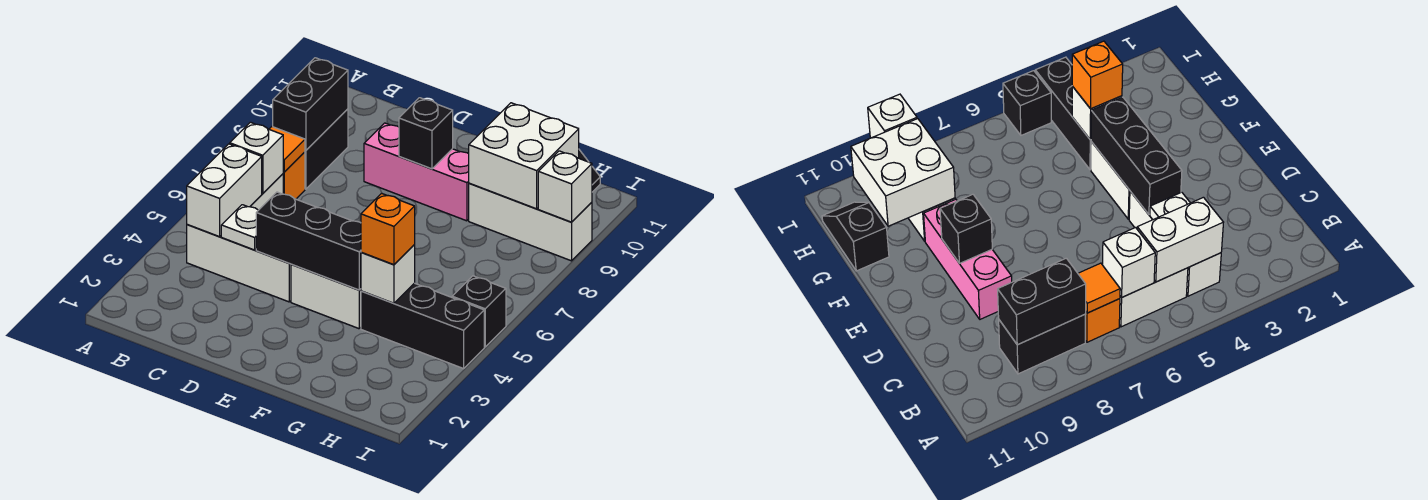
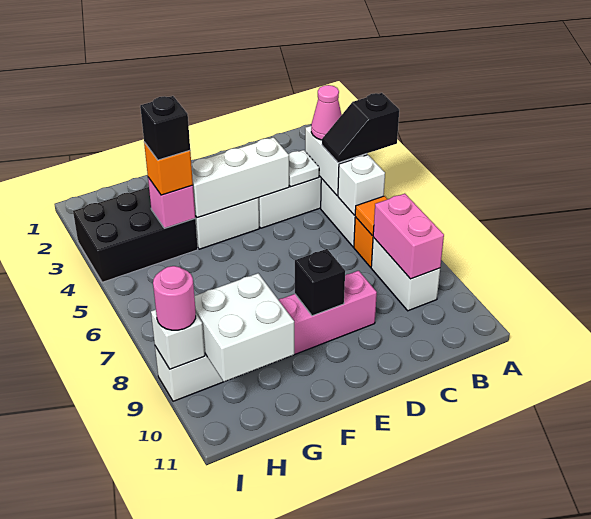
none -> pink cone B4 level 3
black brick B8:B9 level 1 -> white brick B8:B9 level 1
black brick B8:B9 level 2 -> pink brick B8:B9 level 2
black brick D4:F4 level 2 -> white brick D4:F4 level 2
black brick G4:I4 level 1 -> black brick G3:I4 level 1
white brick G4 level 2 -> pink brick G4 level 2
black slope G11:H11 level 1 top G -> black slope A5:B5 level 3 top A
black brick I5 level 1 -> black brick G4 level 4
none -> pink round brick I9 level 3

